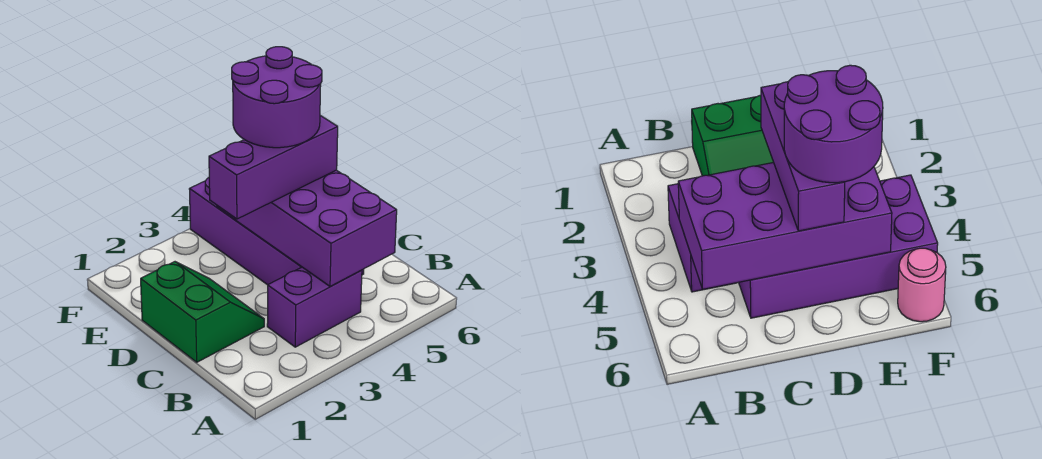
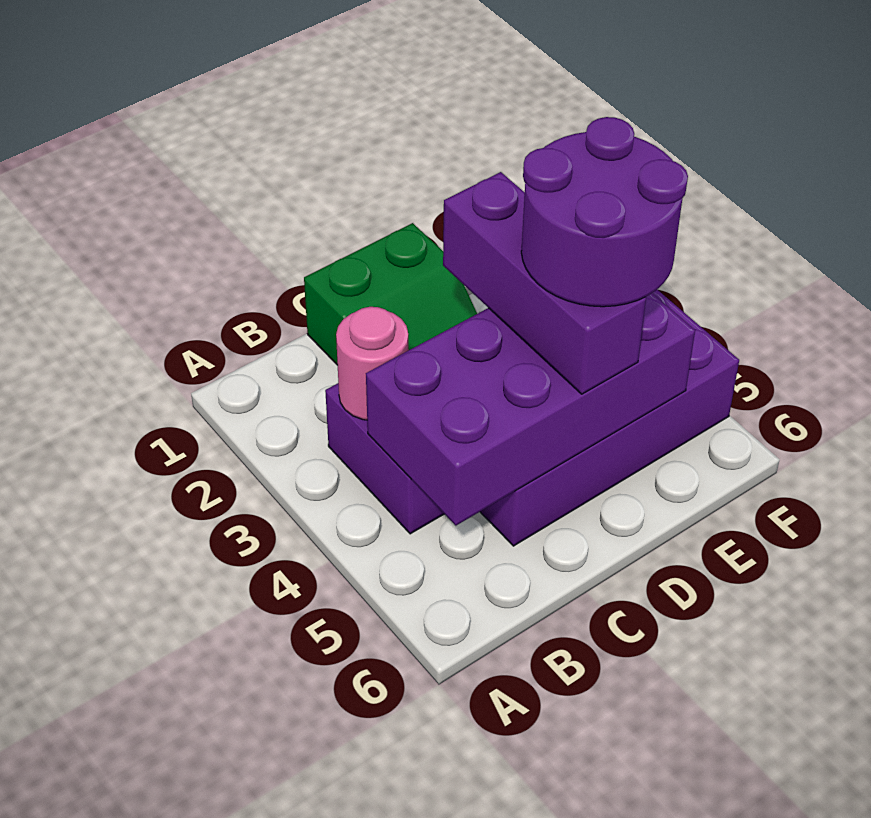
pink round brick F6 level 1 -> pink round brick B3 level 2

